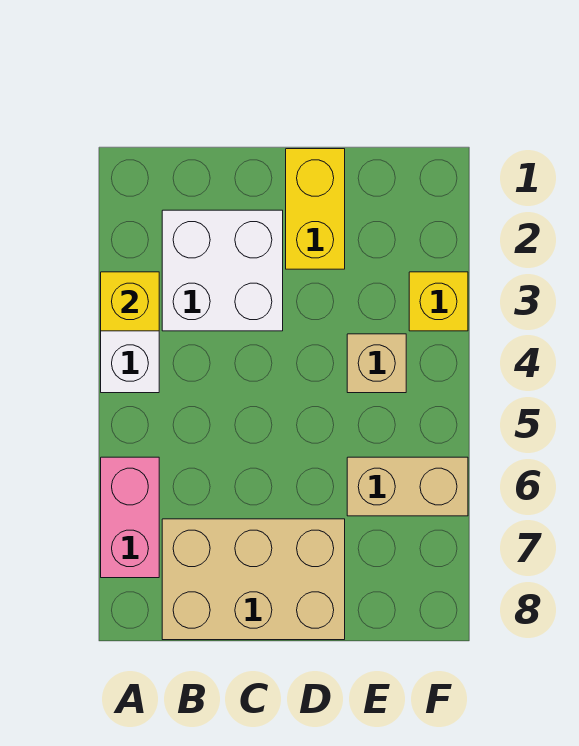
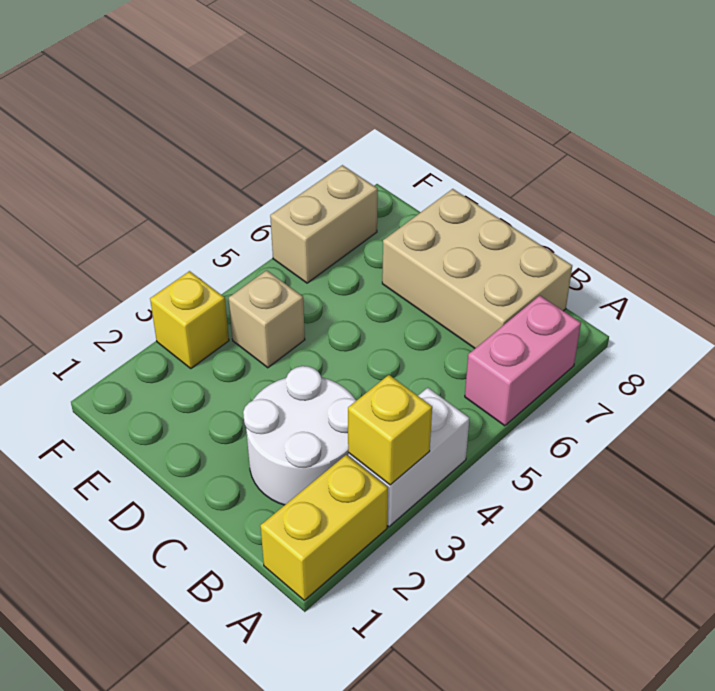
white brick B2:C3 level 1 -> white round brick B2:C3 level 1
yellow brick D1:D2 level 1 -> yellow brick A1:A2 level 1
tan brick E6:F6 level 1 -> tan brick F6:F7 level 1

